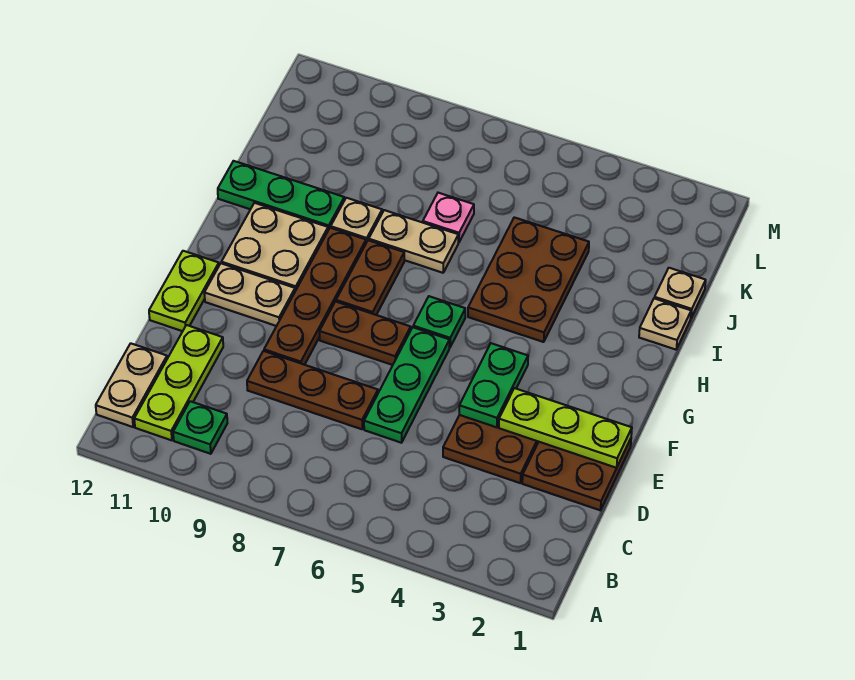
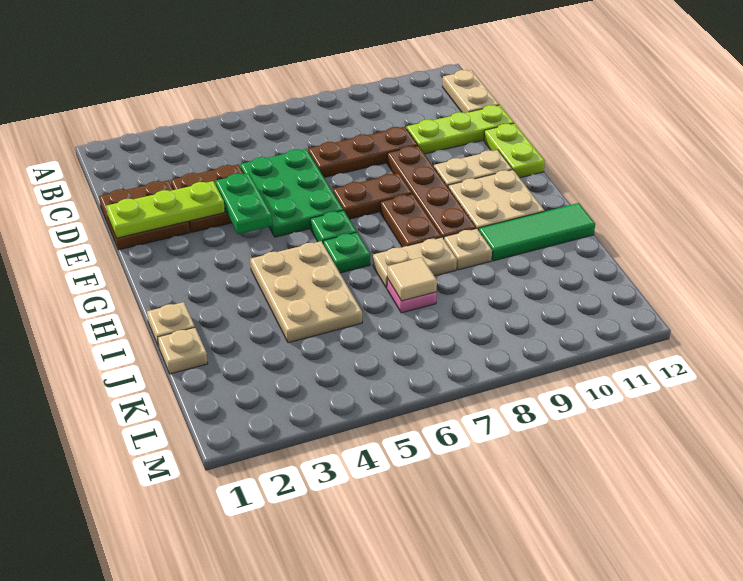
green plate B10 level 1 -> green plate H6 level 1
lime plate B11:D11 level 1 -> lime plate D10:D12 level 1
green plate D6:F6 level 1 -> green plate D5:F6 level 1
brown plate H4:J5 level 1 -> tan plate H4:J5 level 1
green plate I10:I12 level 1 -> green tile I10:I12 level 1
none -> tan tile J7 level 2

